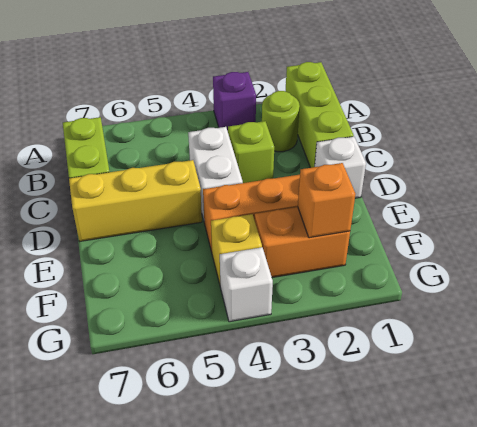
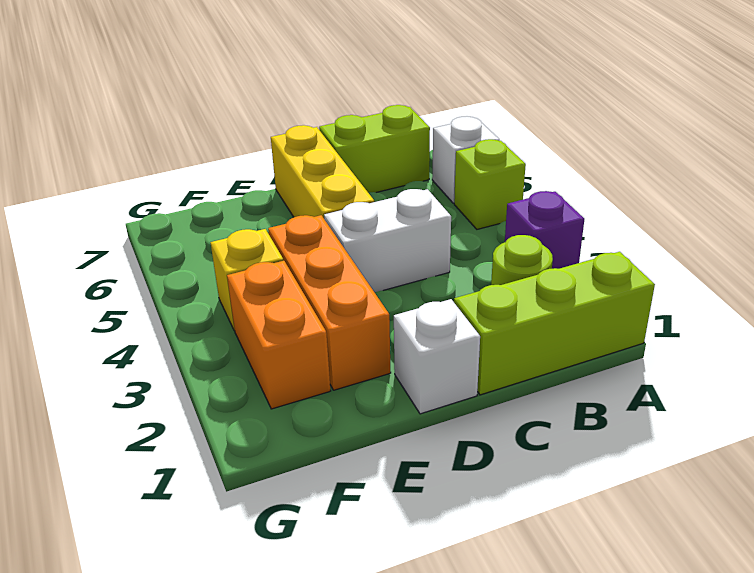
lime brick C3 level 1 -> lime brick A5 level 1
orange brick F2 level 2 -> none
white brick G4 level 1 -> white brick A6 level 1

